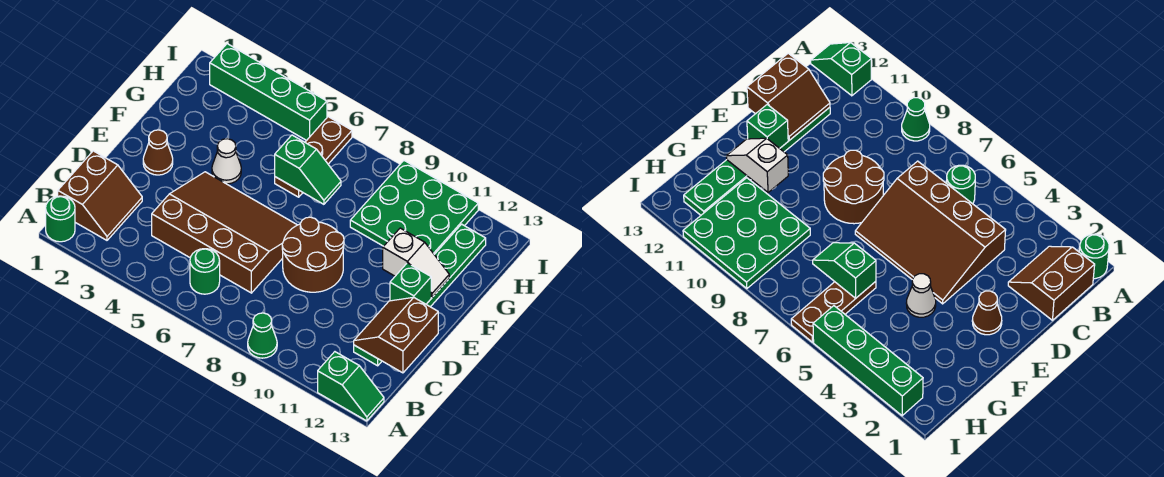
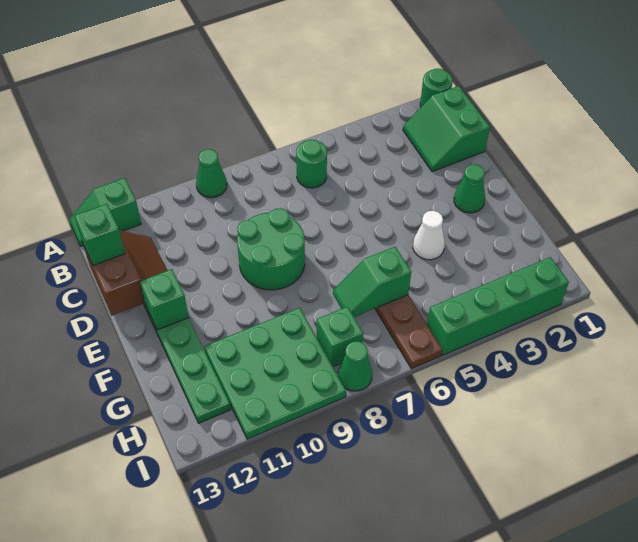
brown slope B1:C2 level 1 top 1 -> green slope B1:C2 level 1 top 1
brown slope C4:E7 level 1 top C -> none
none -> green brick C13 level 3
brown round brick D8:E9 level 1 -> green round brick D8:E9 level 1
brown cone E2 level 1 -> green cone E2 level 1
white slope F11:F12 level 2 top 11 -> none
none -> green brick H8 level 1
none -> green cone I8 level 1

